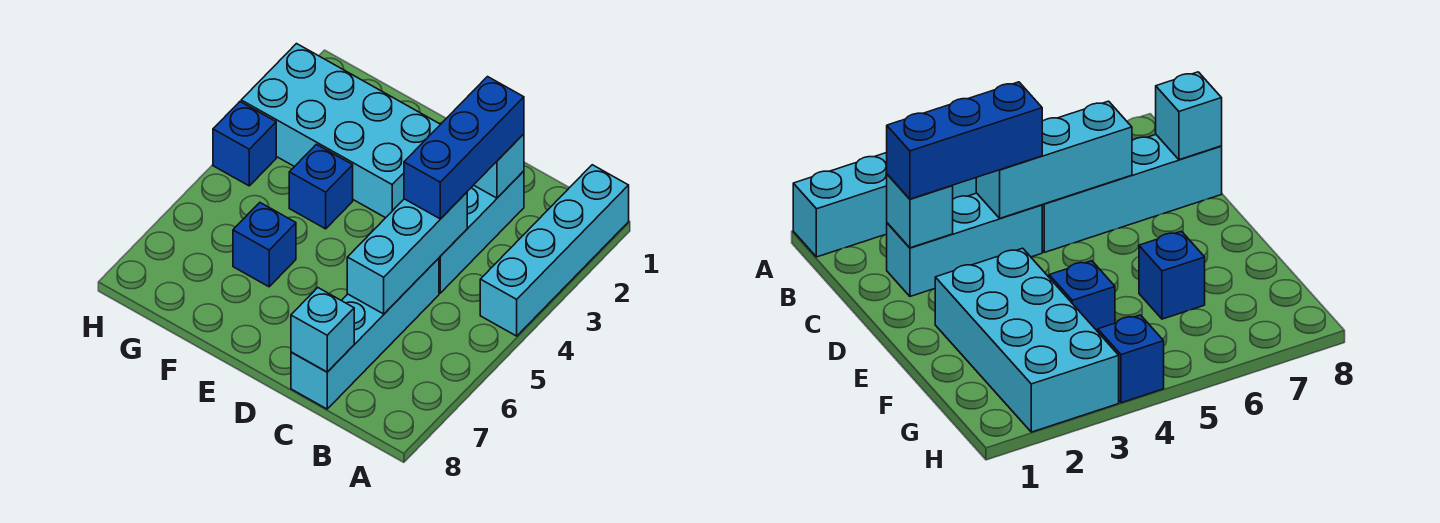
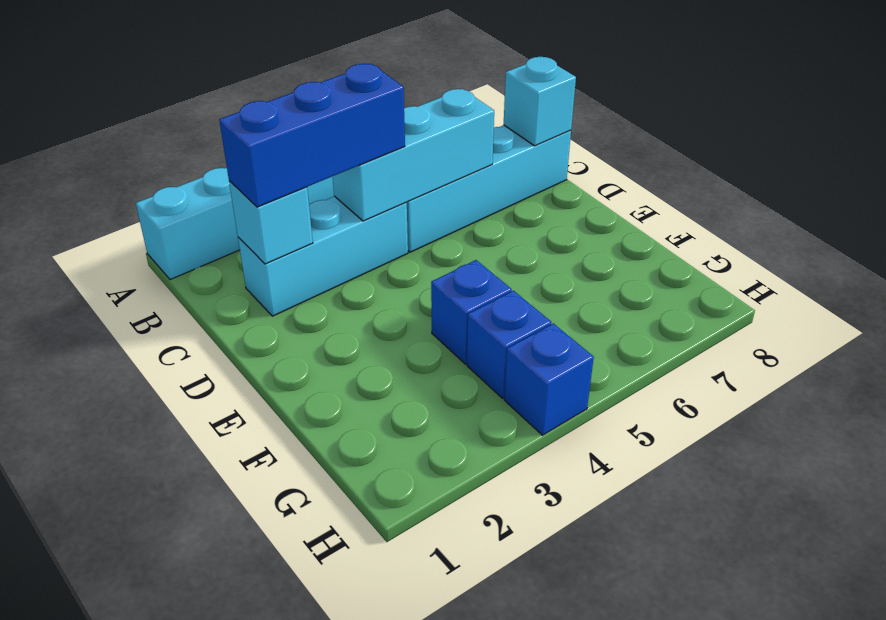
cyan brick E2:H3 level 1 -> none
blue brick F6 level 1 -> blue brick G4 level 1

